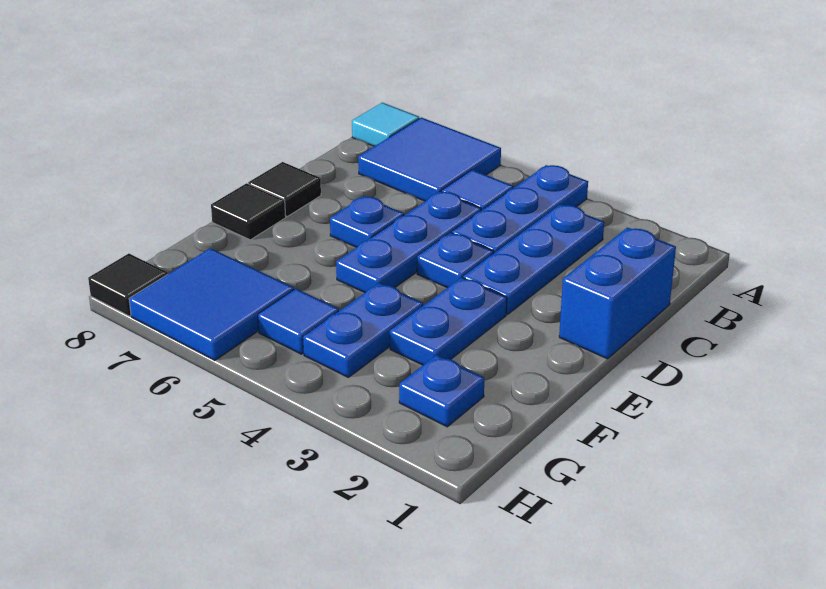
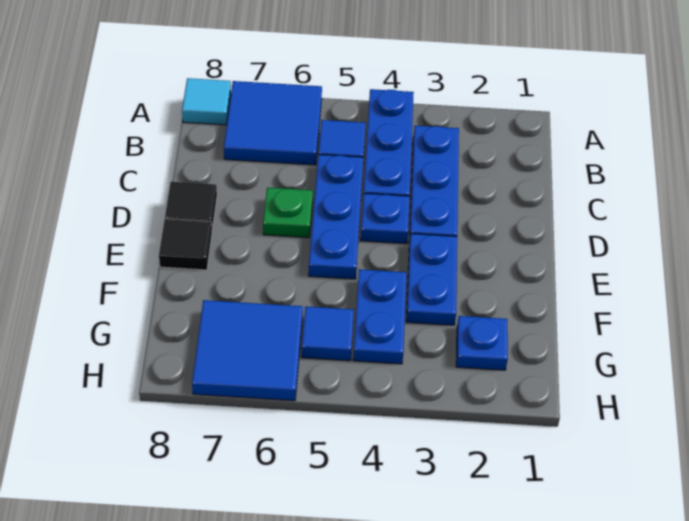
blue brick C1:D1 level 1 -> none
blue plate D6 level 1 -> green plate D6 level 1
black tile H8 level 1 -> none

